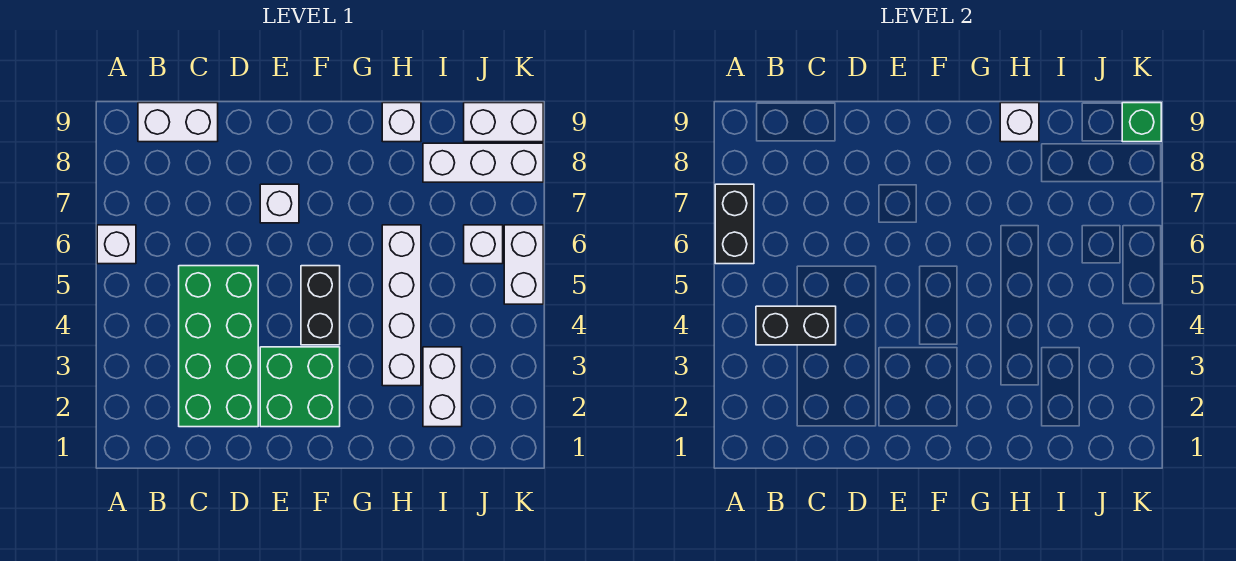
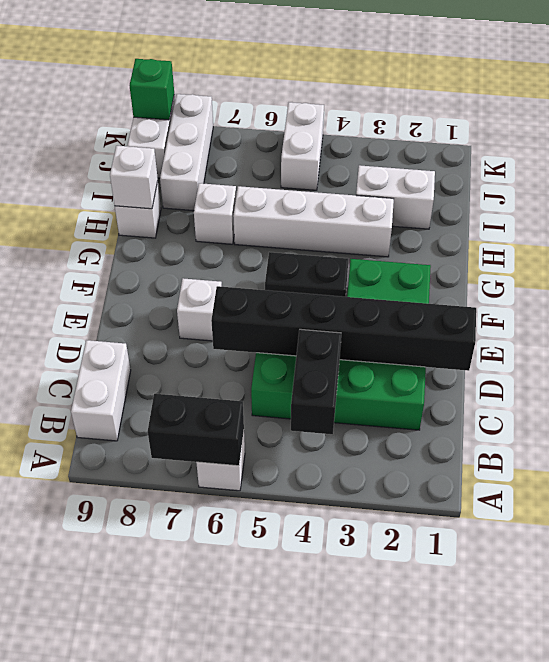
none -> black brick D1:D6 level 2
white brick J6 level 1 -> white brick H7 level 1
white brick K5:K6 level 1 -> white brick J5:K5 level 1

